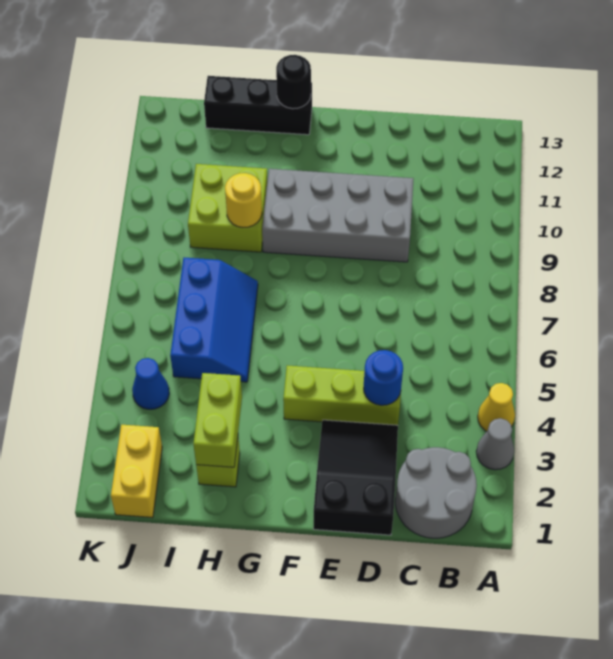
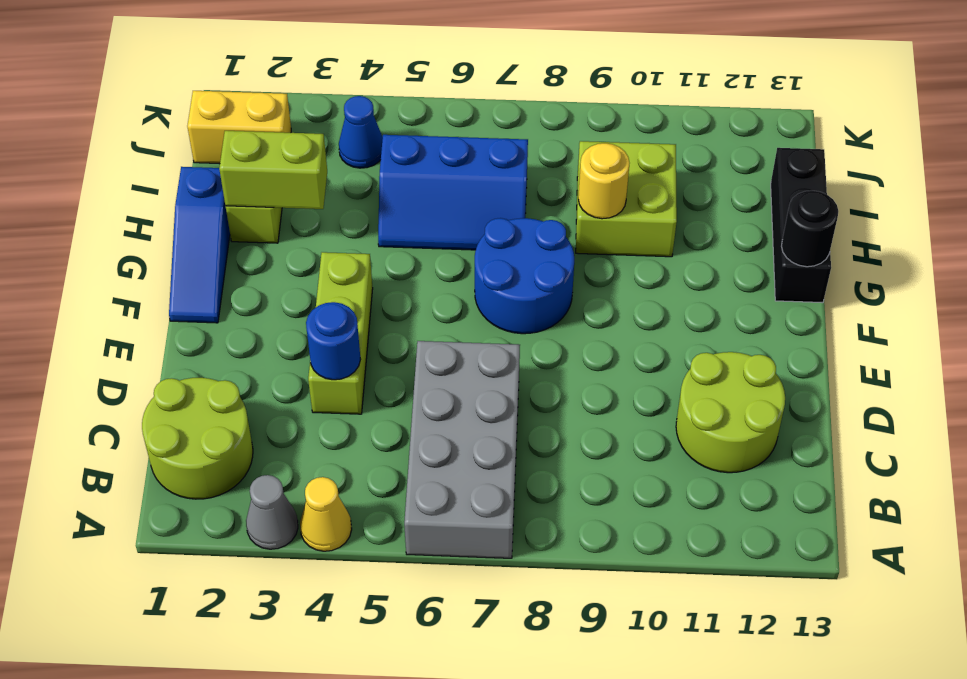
grey round brick B1:C2 level 1 -> lime round brick B1:C2 level 1
none -> lime round brick C11:D12 level 1
black slope D1:E3 level 1 top 1 -> none
grey brick D9:G10 level 1 -> grey brick A6:D7 level 1
none -> blue slope F1:H1 level 1 top H
none -> blue round brick F7:G8 level 1

